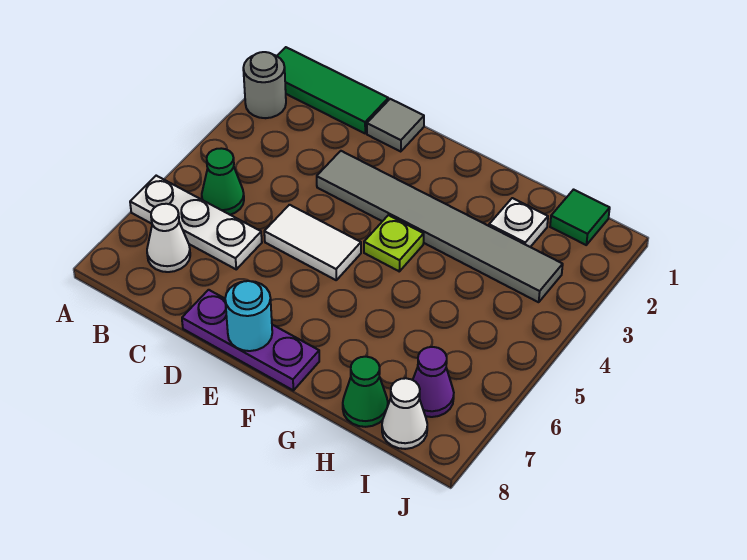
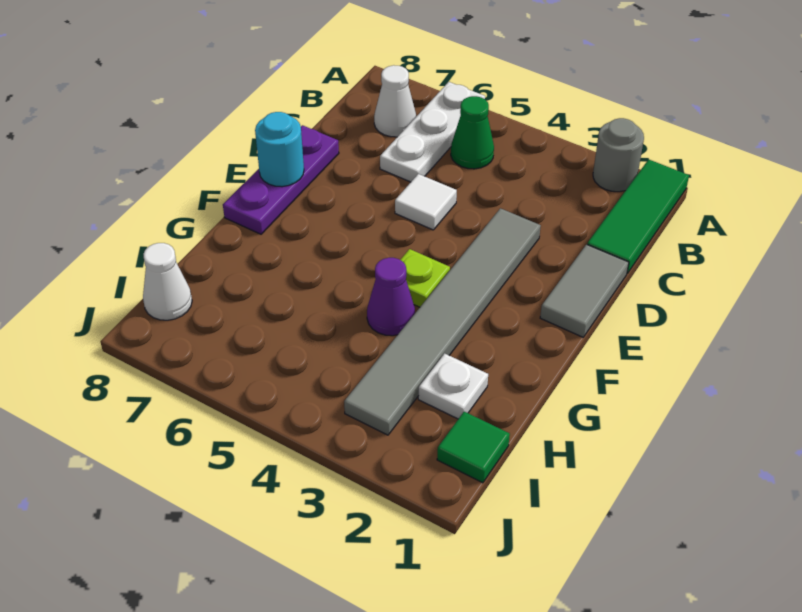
grey tile D1 level 1 -> grey tile D1:E1 level 1
white tile D5:E5 level 1 -> white tile D5 level 1
green cone H8 level 1 -> none
purple cone I7 level 1 -> purple cone G4 level 1

